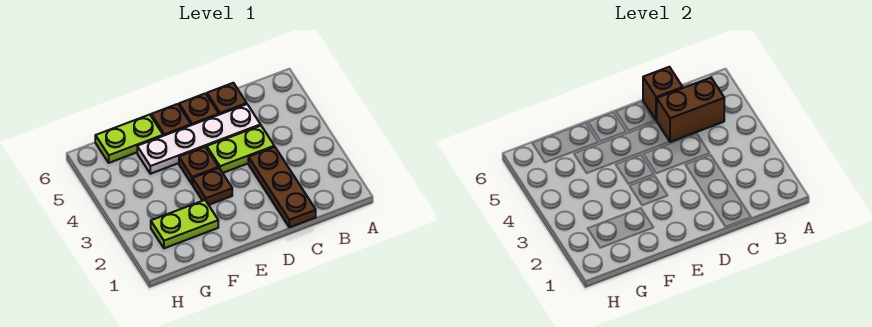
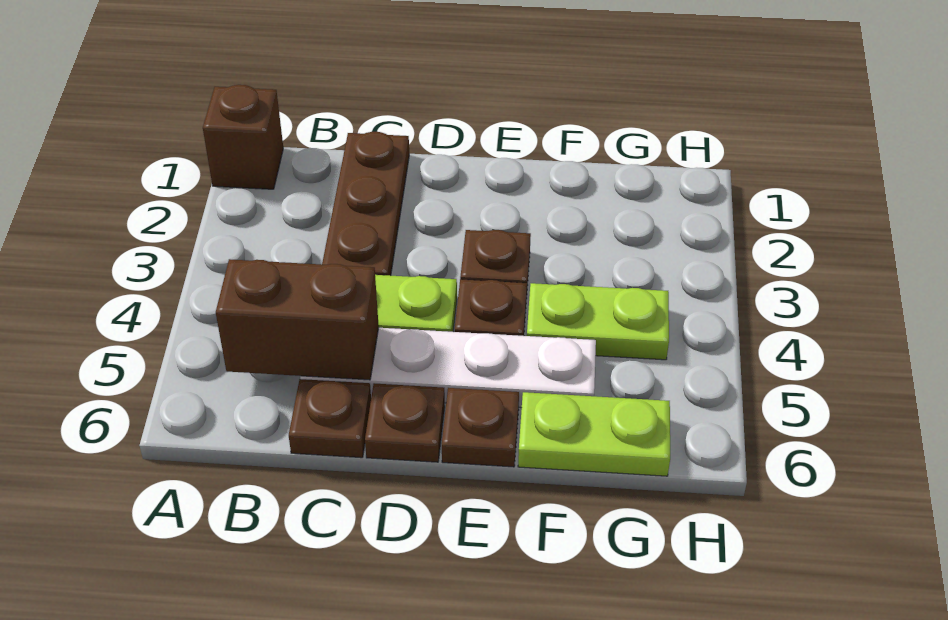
brown brick C6 level 2 -> brown brick A1 level 1
lime plate F2:G2 level 1 -> lime plate F4:G4 level 1

